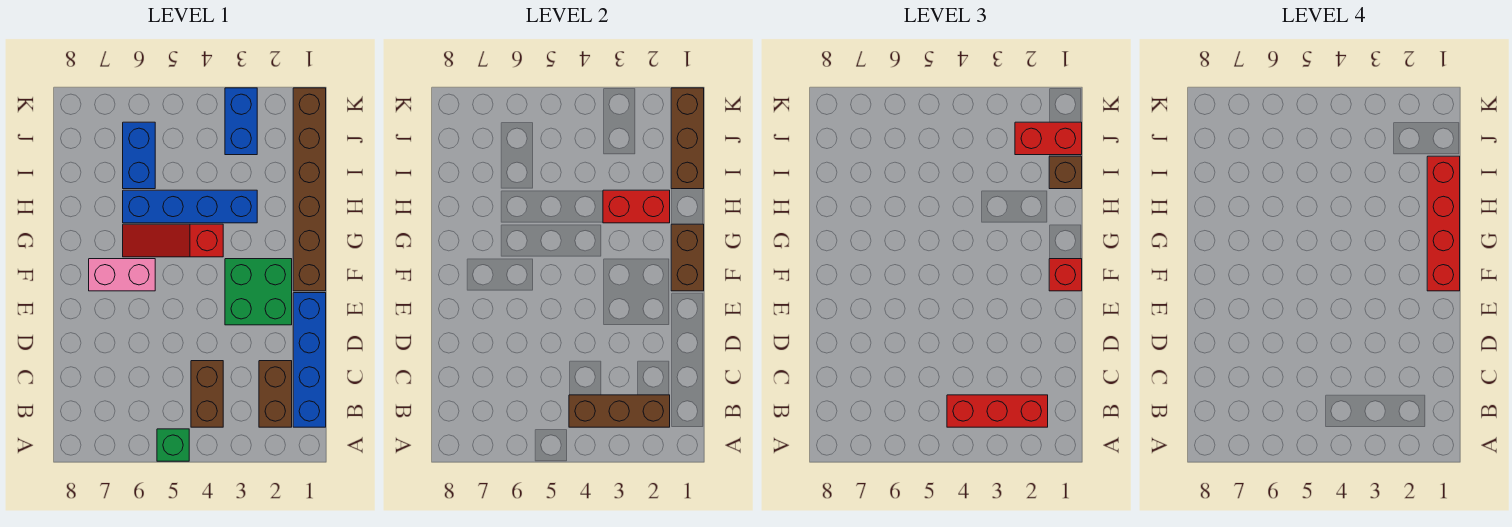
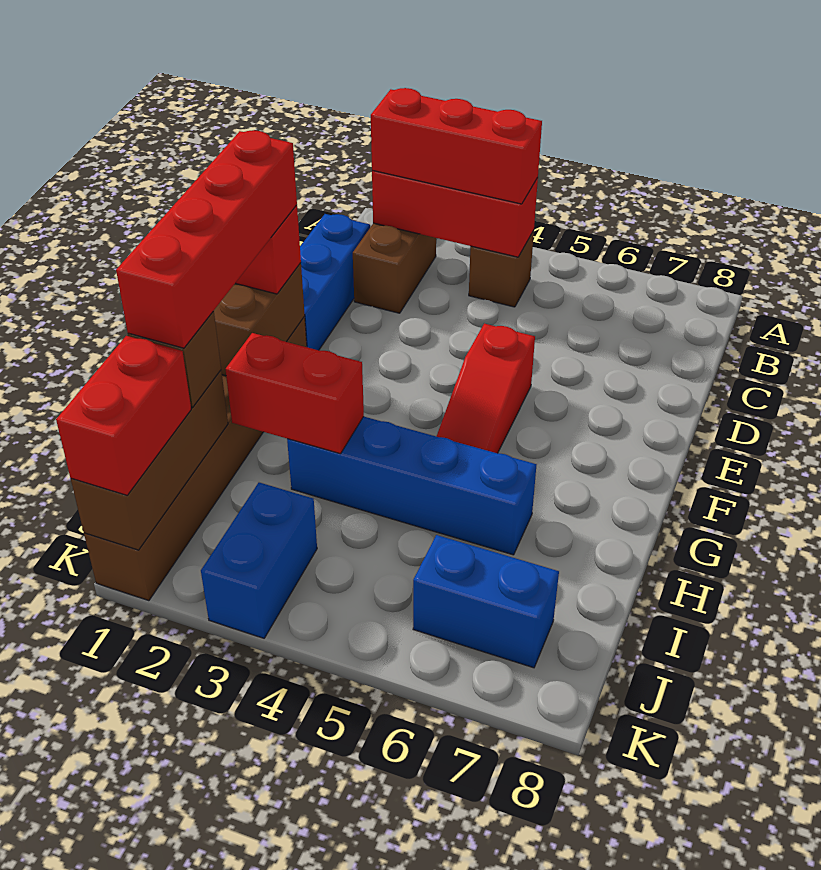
green brick A5 level 1 -> none
blue brick B1:E1 level 1 -> blue brick C1:E1 level 1
brown brick B2:B4 level 2 -> red brick B2:B4 level 2
brown brick B4:C4 level 1 -> brown brick B4 level 1
green brick E2:F3 level 1 -> none
pink brick F6:F7 level 1 -> none
red slope G4:G6 level 1 top 4 -> red slope E5:G5 level 1 top E
blue brick I6:J6 level 1 -> blue brick J6:J7 level 1
red brick J1:J2 level 3 -> red brick J1:K1 level 3

